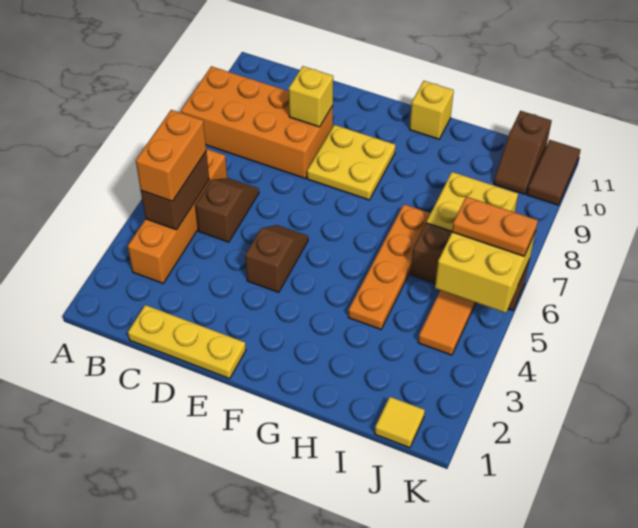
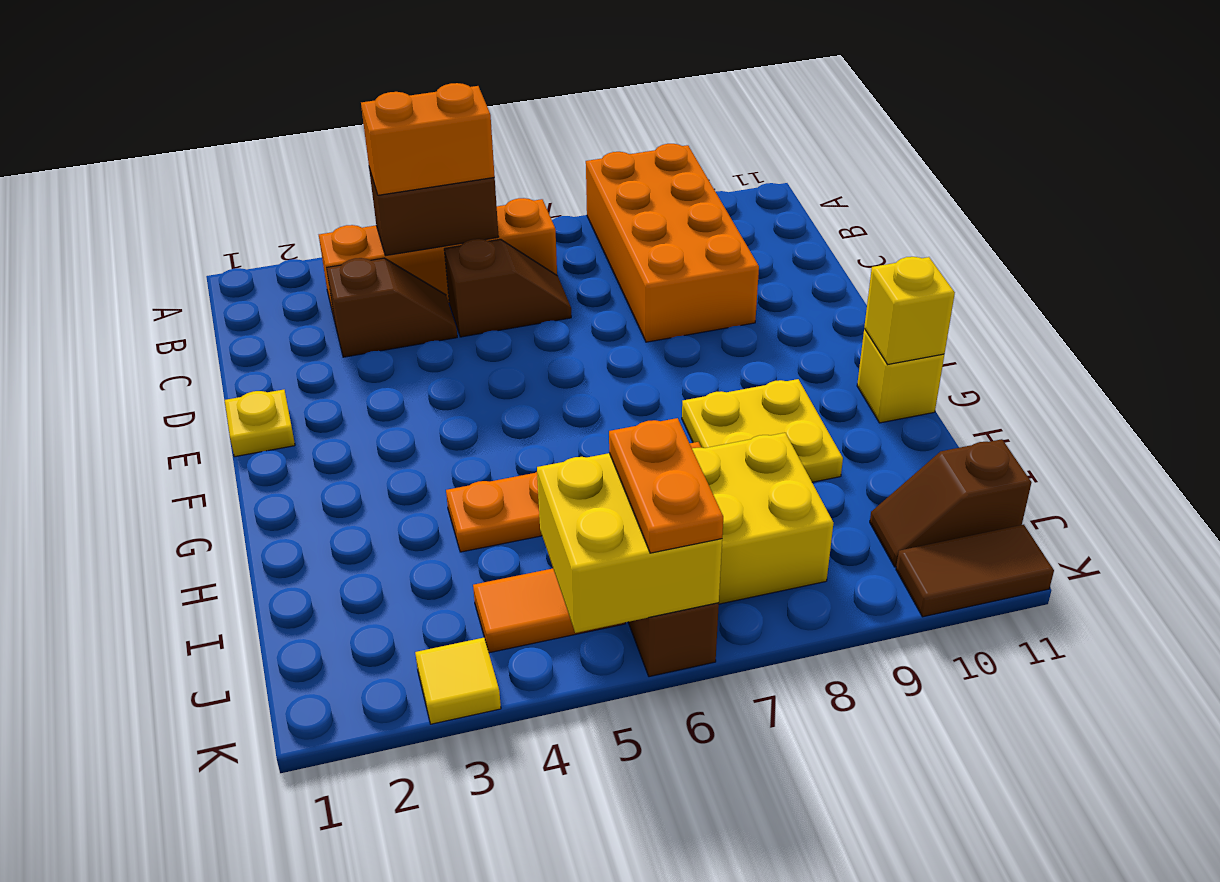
yellow plate C1:E1 level 1 -> yellow plate E1 level 1
yellow brick D9 level 2 -> yellow brick G11 level 2
brown slope E4:E5 level 1 top 4 -> brown slope C3:C4 level 1 top 3
yellow plate E8:F9 level 1 -> yellow plate G8:H9 level 1
yellow tile J1 level 1 -> yellow tile K3 level 1

